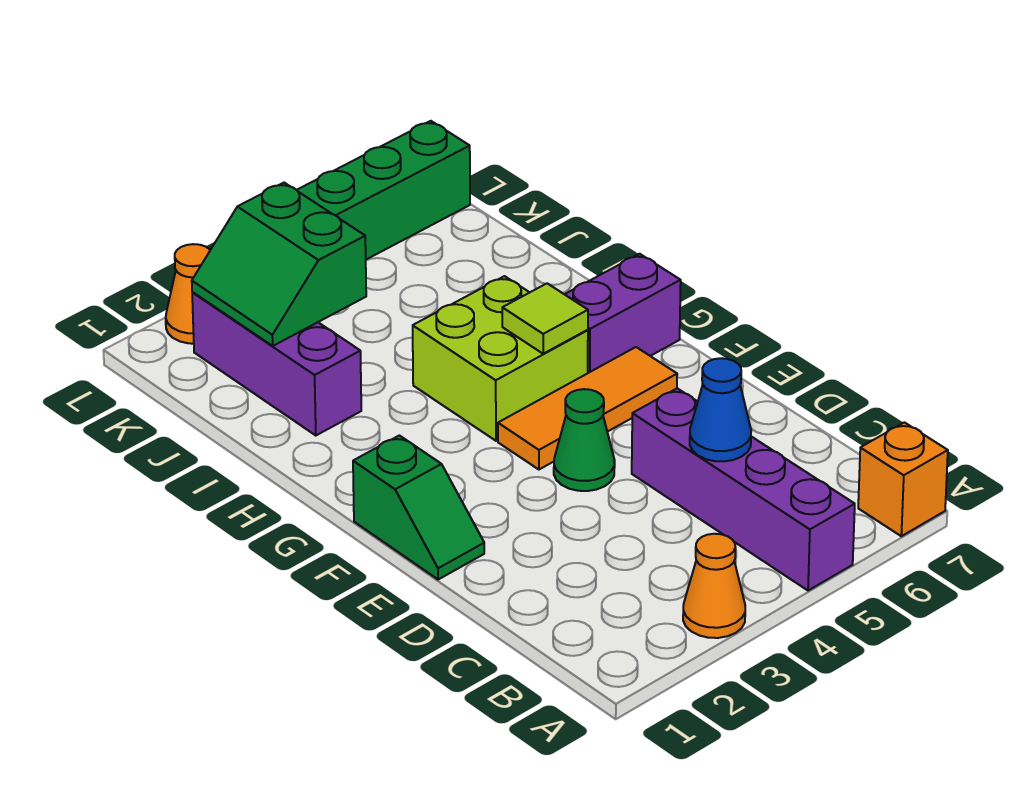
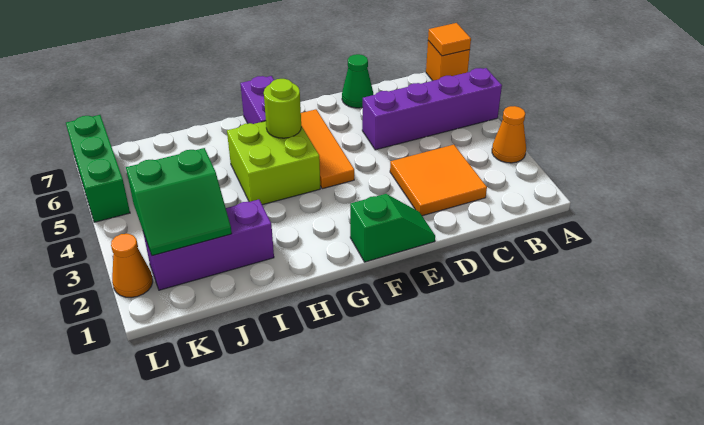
none -> orange tile A7 level 2
none -> orange tile C2:D3 level 1
blue cone C5 level 2 -> none
green cone E4 level 1 -> green cone D7 level 1
lime tile G5 level 2 -> lime round brick G5 level 2

